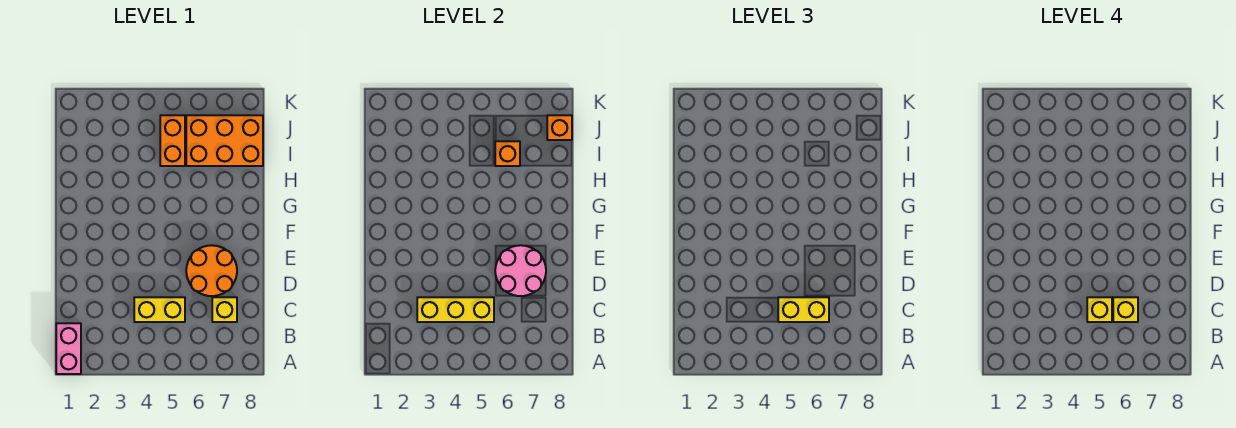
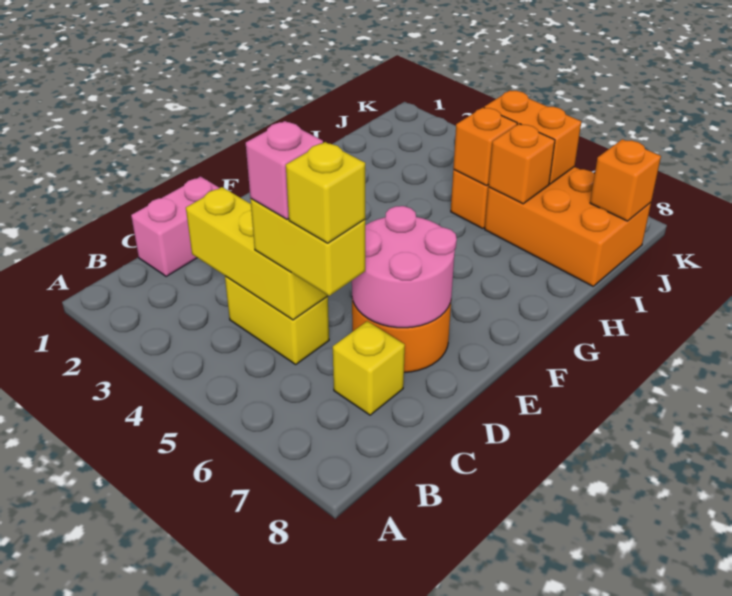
pink brick A1:B1 level 1 -> pink brick C1:D1 level 1
yellow brick C5 level 4 -> pink brick C5 level 4
none -> orange brick I5 level 2
none -> orange brick J5:J6 level 2

